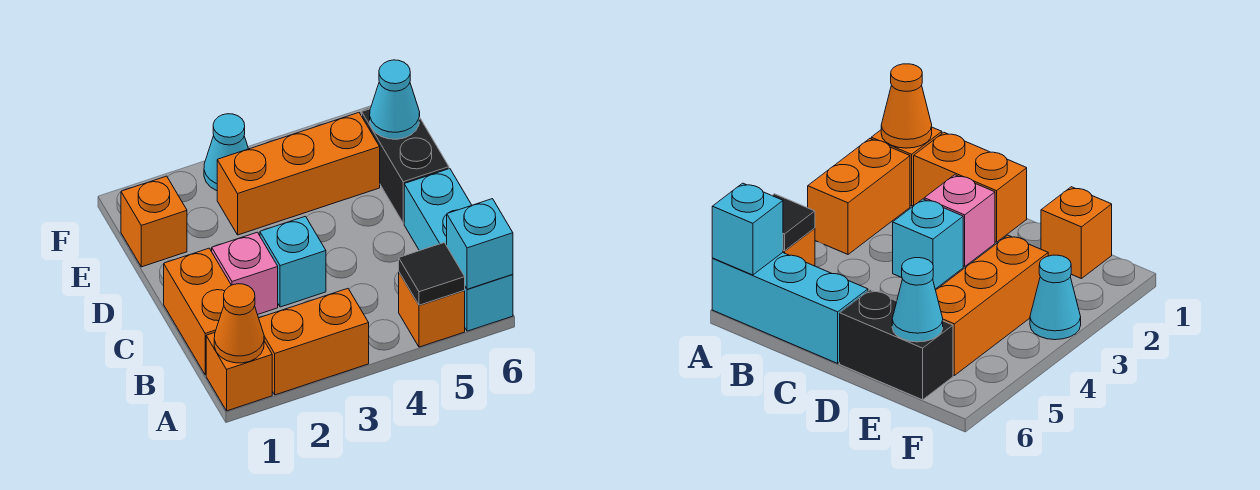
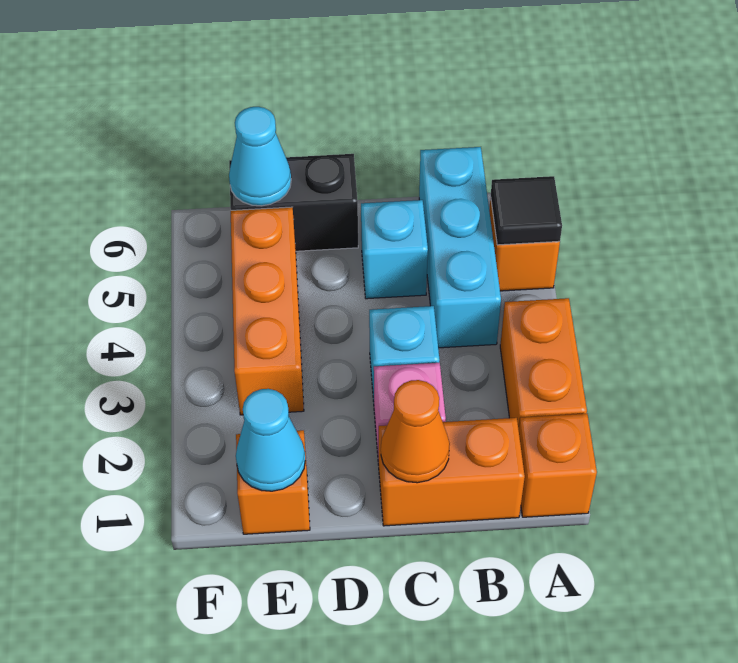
orange cone A1 level 2 -> orange cone C1 level 2
cyan brick A6:C6 level 1 -> cyan brick B4:B6 level 1
cyan brick A6 level 2 -> cyan brick C5 level 1
cyan cone F3 level 1 -> cyan cone E1 level 2

